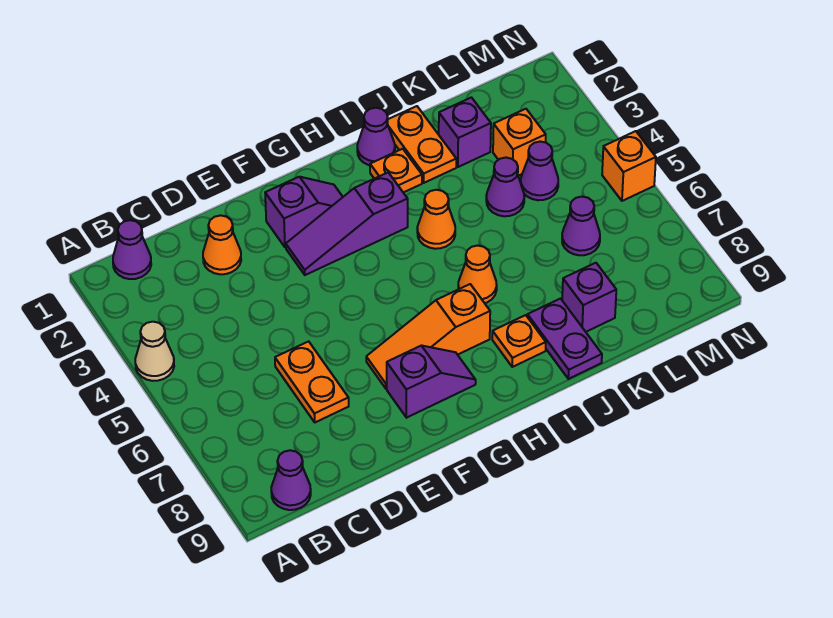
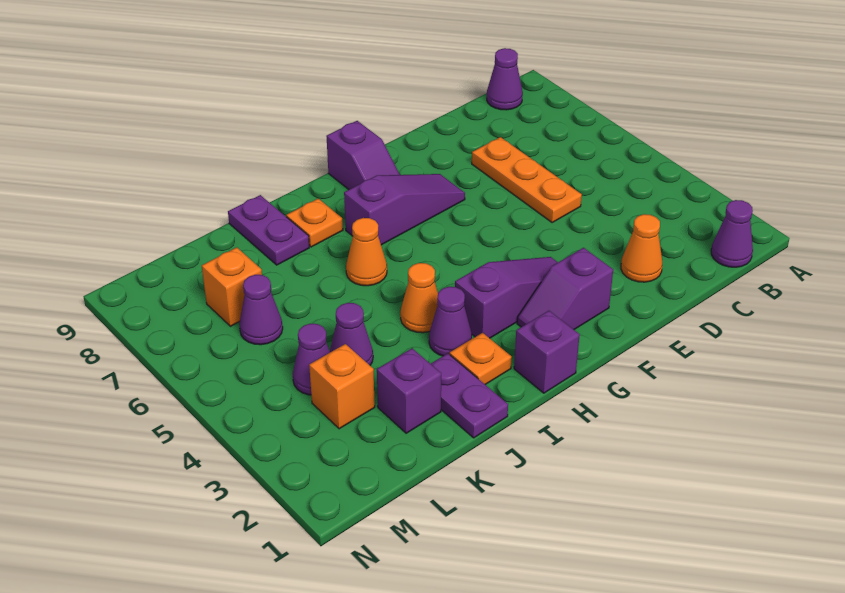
tan cone A4 level 1 -> none
orange plate D6:D7 level 1 -> orange plate D5:D7 level 1
orange slope F7:H7 level 1 top H -> purple slope F7:H7 level 1 top H
purple slope F8:G8 level 1 top F -> purple slope G8:G9 level 1 top 9
purple cone I1 level 1 -> purple cone I3 level 1
orange plate J1:J2 level 1 -> purple plate J1:J2 level 1
purple brick K8 level 1 -> purple brick H1 level 1
orange brick N5 level 1 -> orange brick L7 level 1

